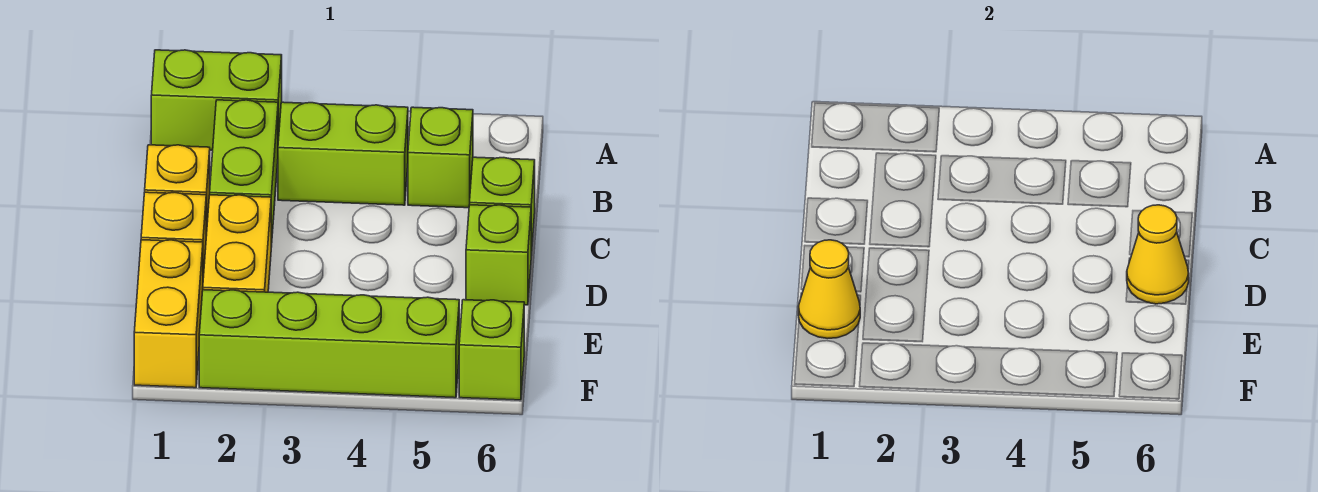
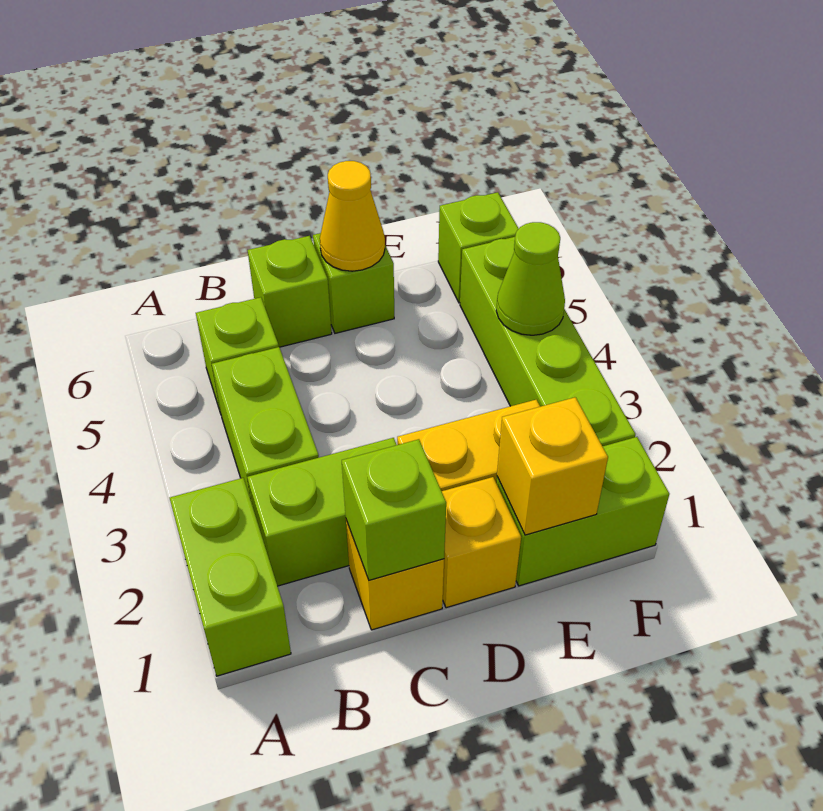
none -> lime brick C1 level 2
yellow brick E1:F1 level 1 -> lime brick E1:F1 level 1
yellow cone E1 level 2 -> yellow brick E1 level 2
none -> lime cone F4 level 2

